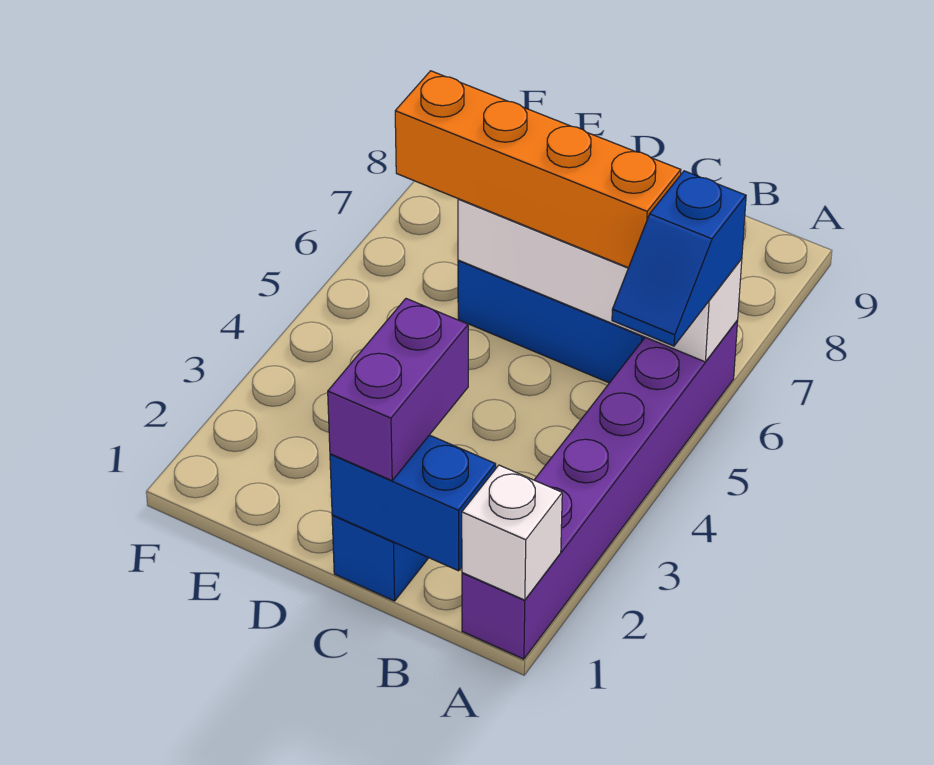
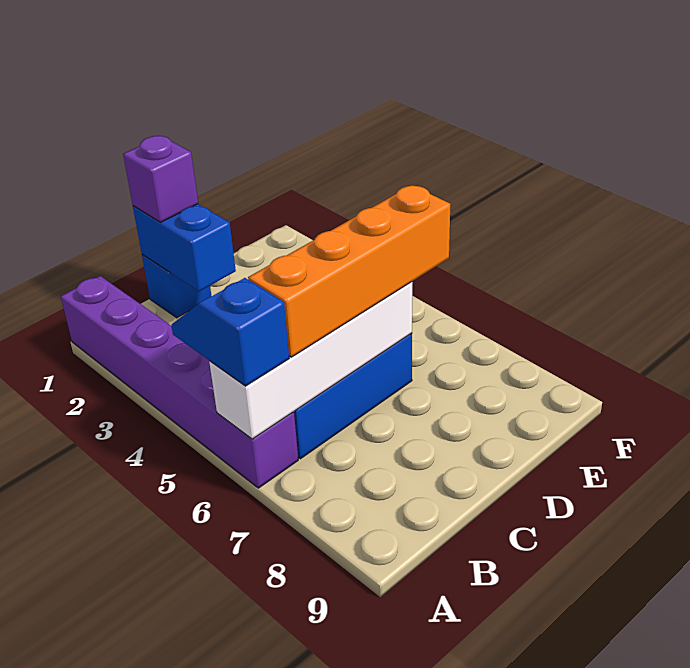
white brick A1 level 2 -> none
blue brick B1:C1 level 2 -> blue brick C1:C2 level 2
purple brick C1:C2 level 3 -> purple brick C1 level 3

